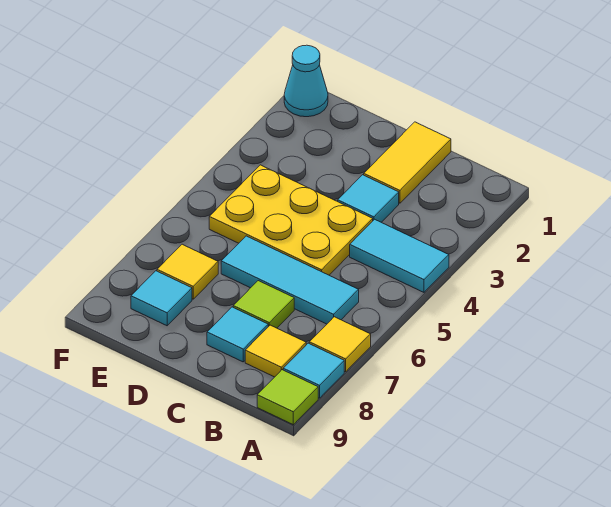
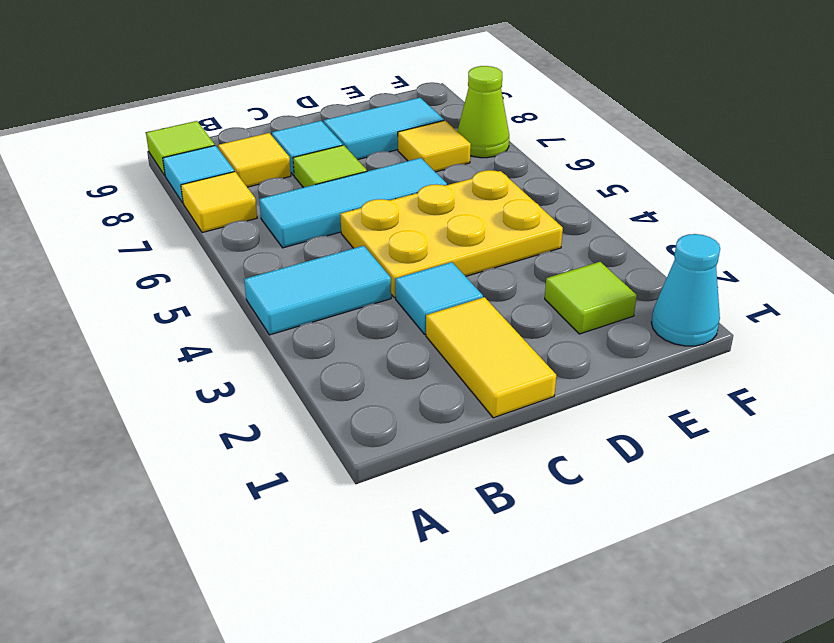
none -> lime tile E2 level 1
cyan tile E8 level 1 -> cyan tile D8:E8 level 1
none -> lime cone F7 level 1

